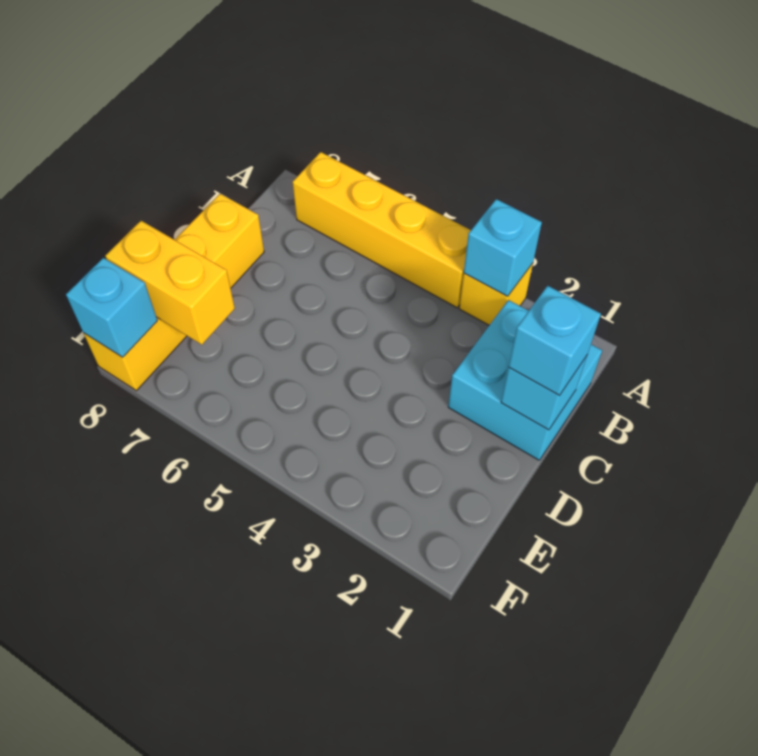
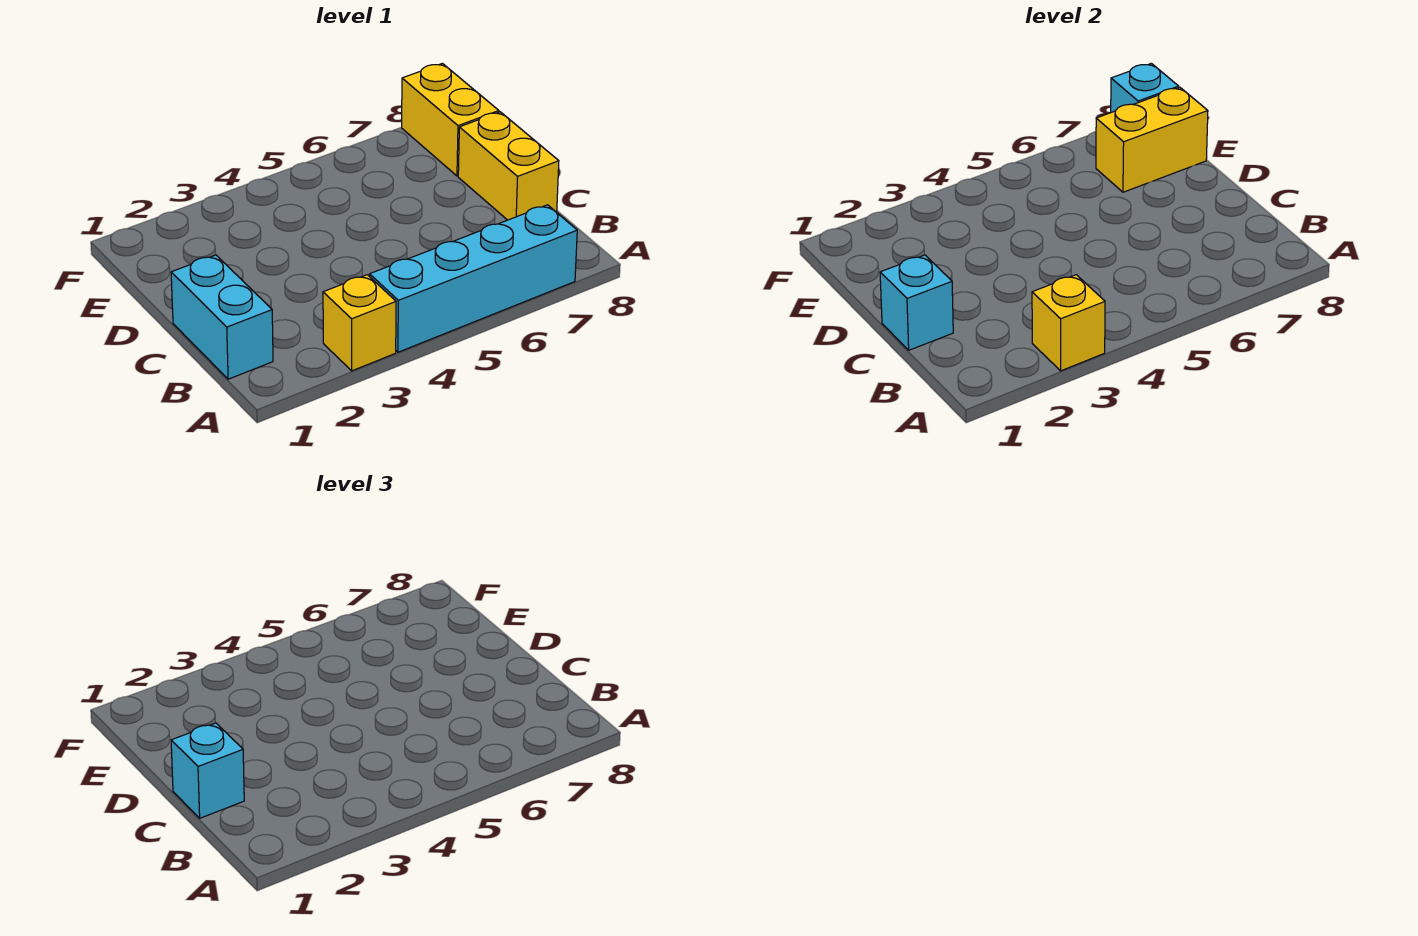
cyan brick A3 level 2 -> yellow brick A3 level 2
yellow brick A4:A7 level 1 -> cyan brick A4:A7 level 1
cyan brick B1:C2 level 1 -> cyan brick B1:C1 level 1

